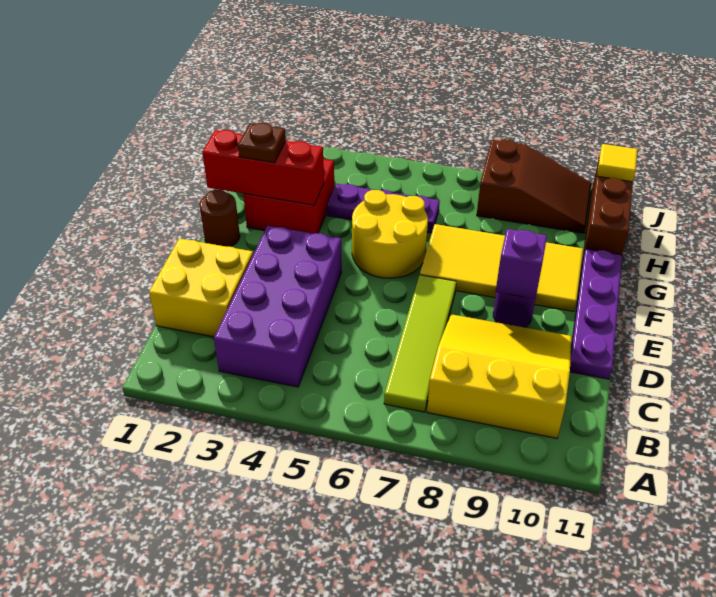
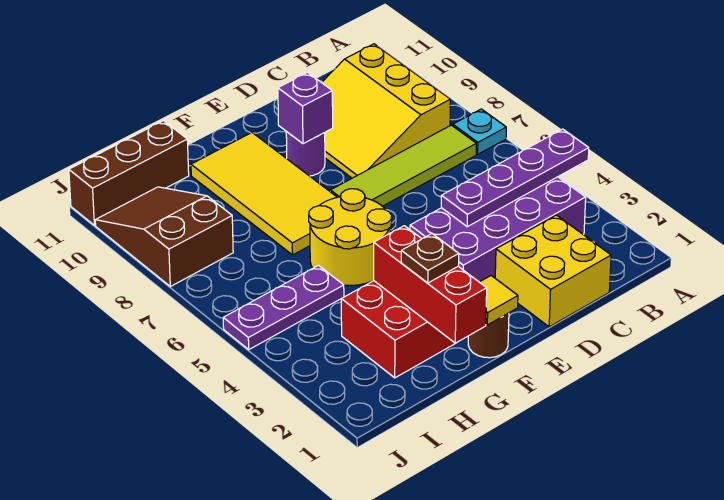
none -> cyan plate A7 level 1
purple plate D11:G11 level 1 -> purple plate A4:D4 level 2
purple plate H4:H6 level 1 -> purple plate H5:J5 level 1
yellow tile J11 level 2 -> yellow tile F1 level 2

